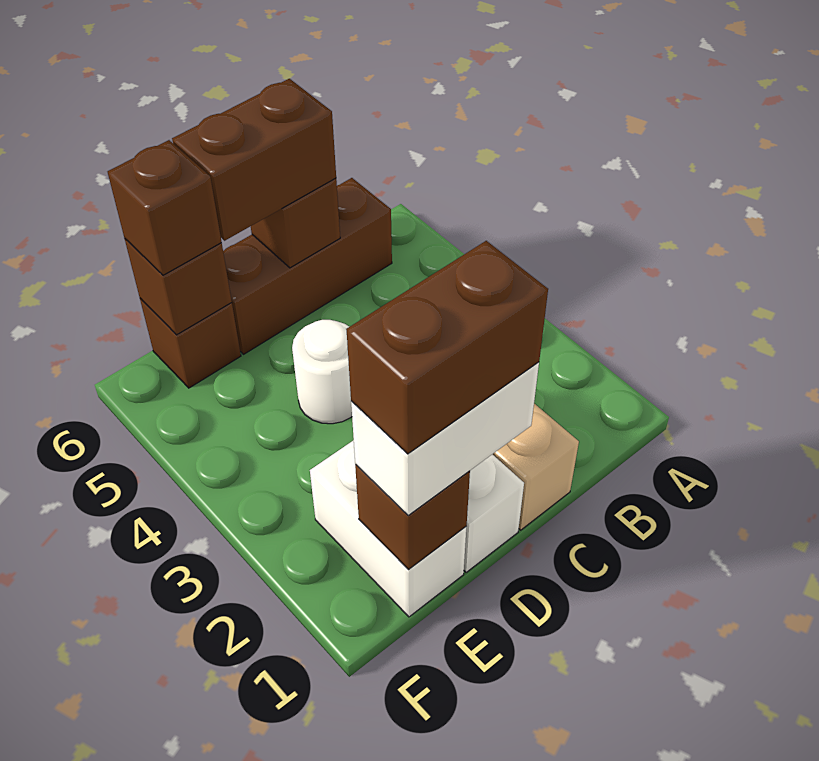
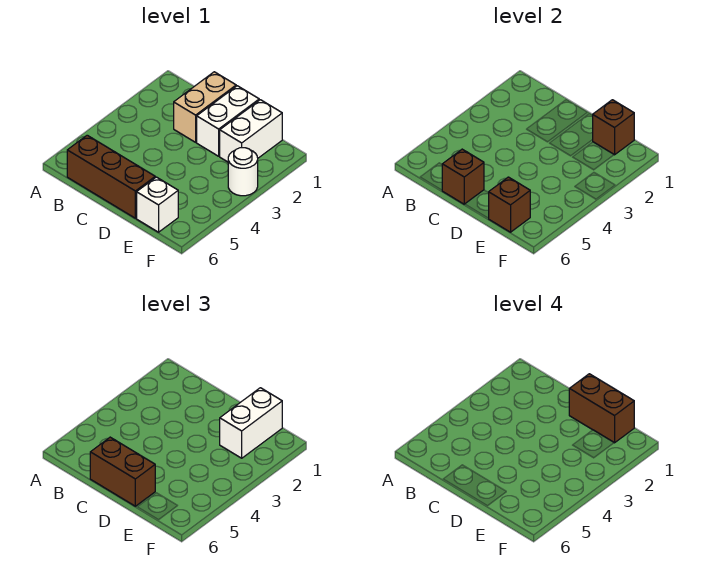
white brick D1:E1 level 3 -> white brick E1:E2 level 3
white round brick D4 level 1 -> white round brick F3 level 1
brown brick E6 level 1 -> white brick E6 level 1
brown brick E6 level 3 -> none

